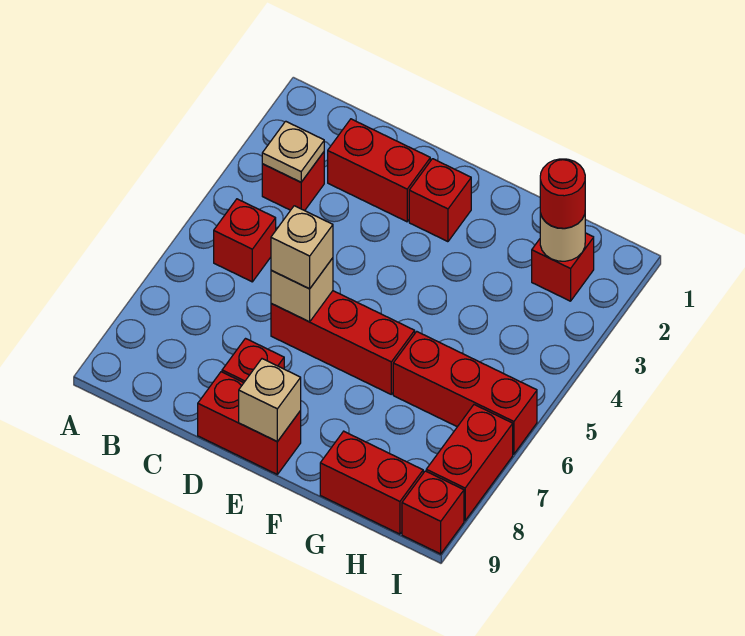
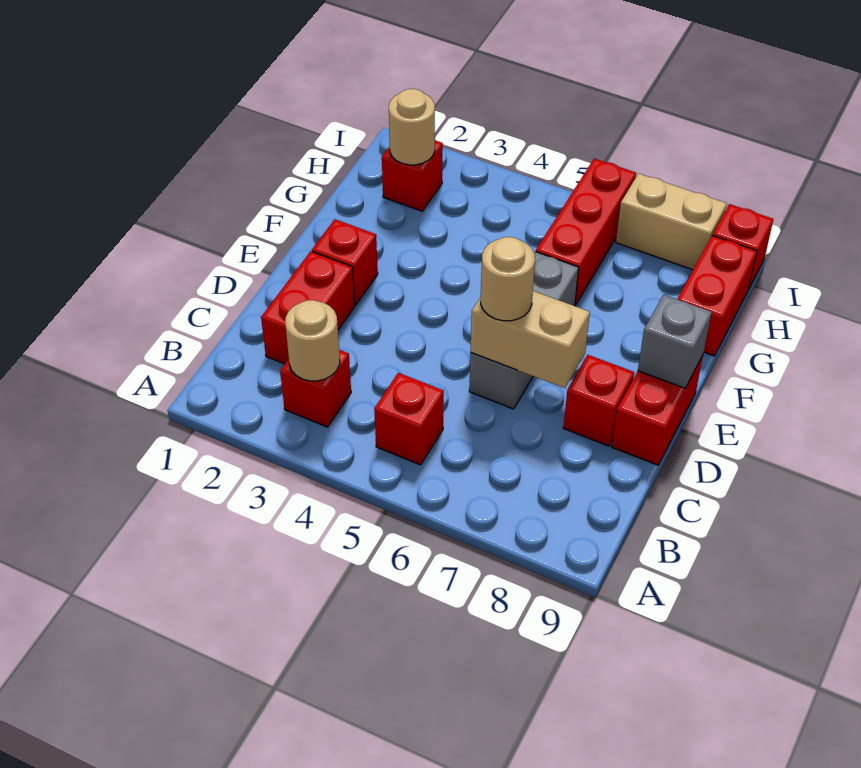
tan plate B3 level 2 -> tan round brick B3 level 2
red brick D6:F6 level 1 -> grey brick D6:F6 level 1
tan brick D6 level 2 -> tan brick D6:D7 level 2
tan brick D6 level 3 -> tan round brick D6 level 3
tan brick E9 level 2 -> grey brick E9 level 2
red round brick H2 level 3 -> none
red brick I7:I8 level 1 -> tan brick I7:I8 level 1

